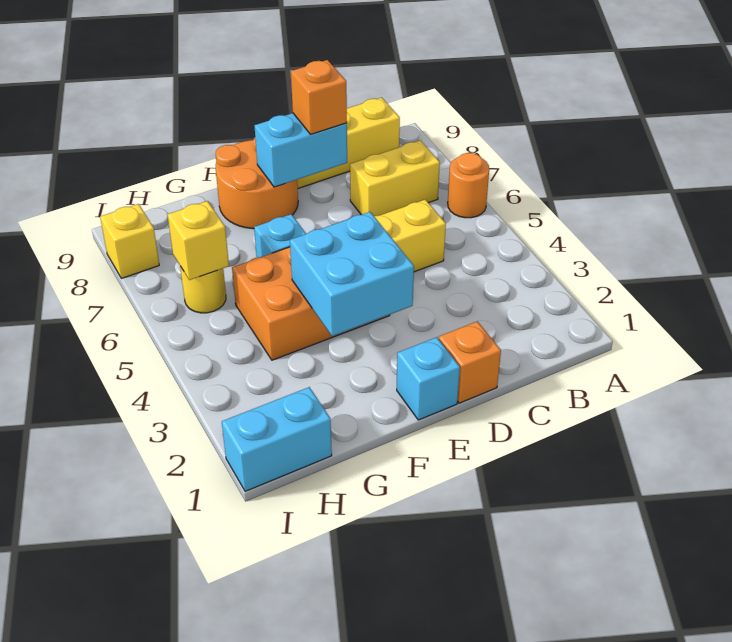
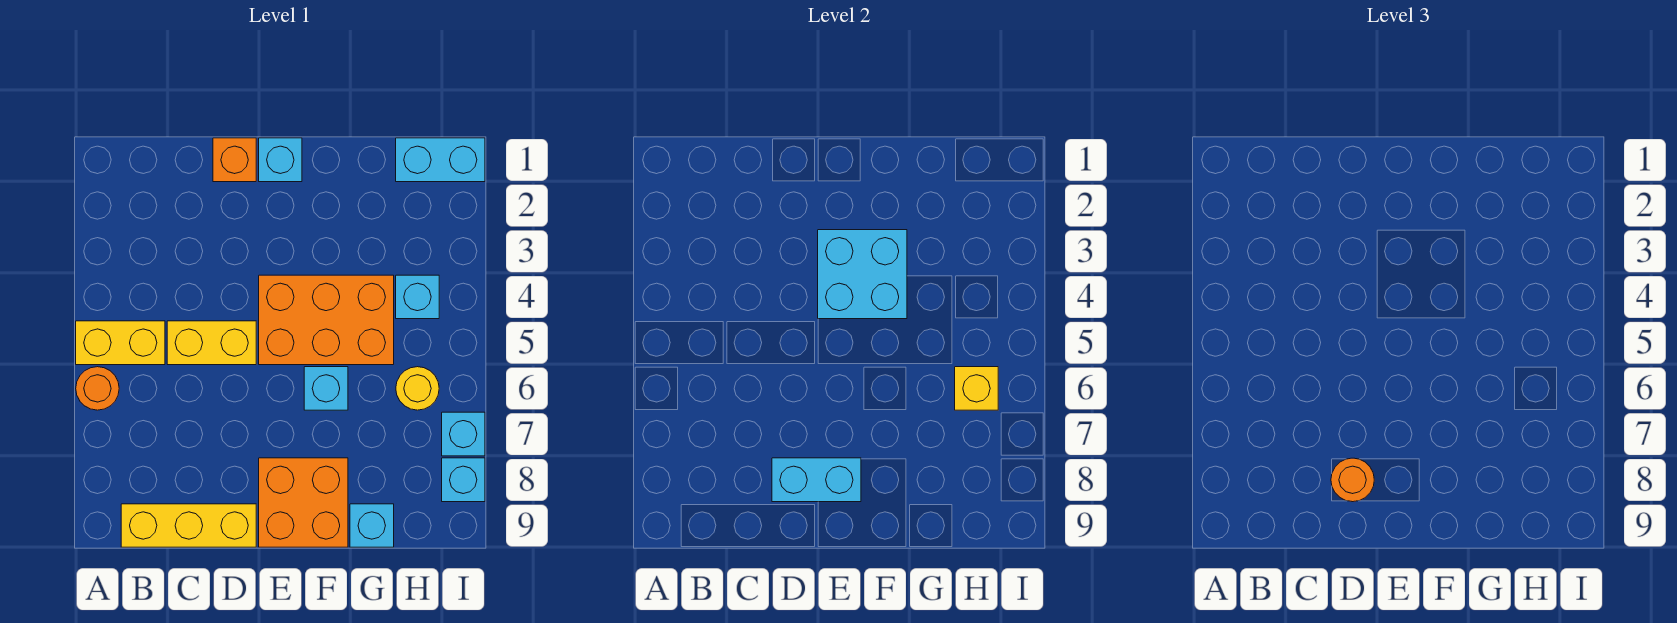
yellow brick B7:C7 level 1 -> yellow brick A5:B5 level 1
orange brick D8 level 3 -> orange round brick D8 level 3
orange round brick E8:F9 level 1 -> orange brick E8:F9 level 1
none -> cyan brick G9 level 1
none -> cyan brick H4 level 1
none -> cyan brick I7 level 1
yellow brick I8 level 1 -> cyan brick I8 level 1

